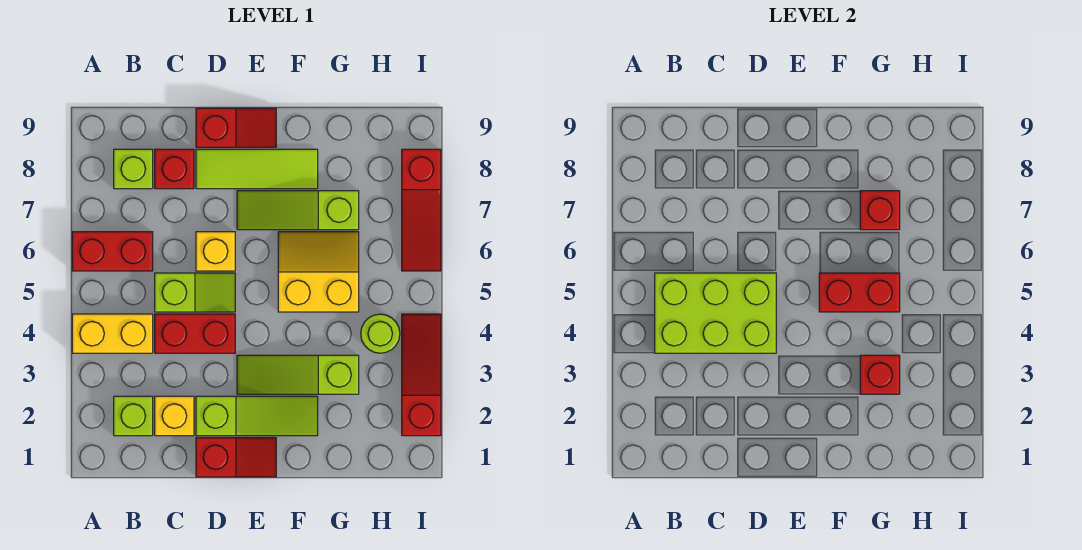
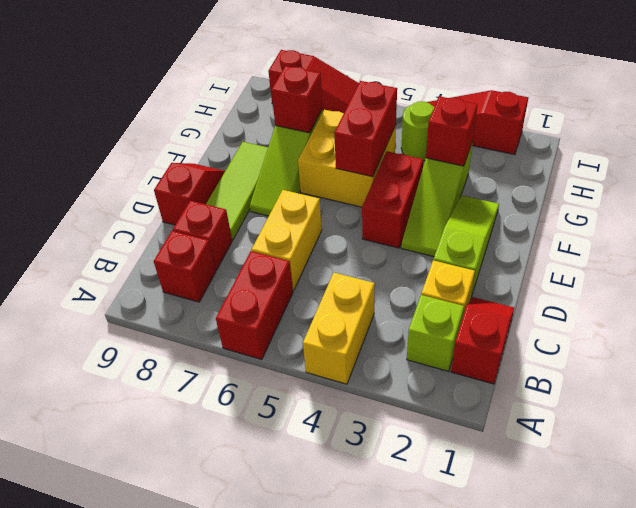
lime brick B4:D5 level 2 -> none
lime brick B8 level 1 -> red brick B8 level 1
red brick C4:D4 level 1 -> red brick E4:F4 level 1
lime slope C5:D5 level 1 top C -> none
red slope D1:E1 level 1 top D -> red slope B1:C1 level 1 top B
yellow brick D6 level 1 -> yellow brick C6:D6 level 1
yellow slope F5:G6 level 1 top 5 -> yellow brick F5:G6 level 1

